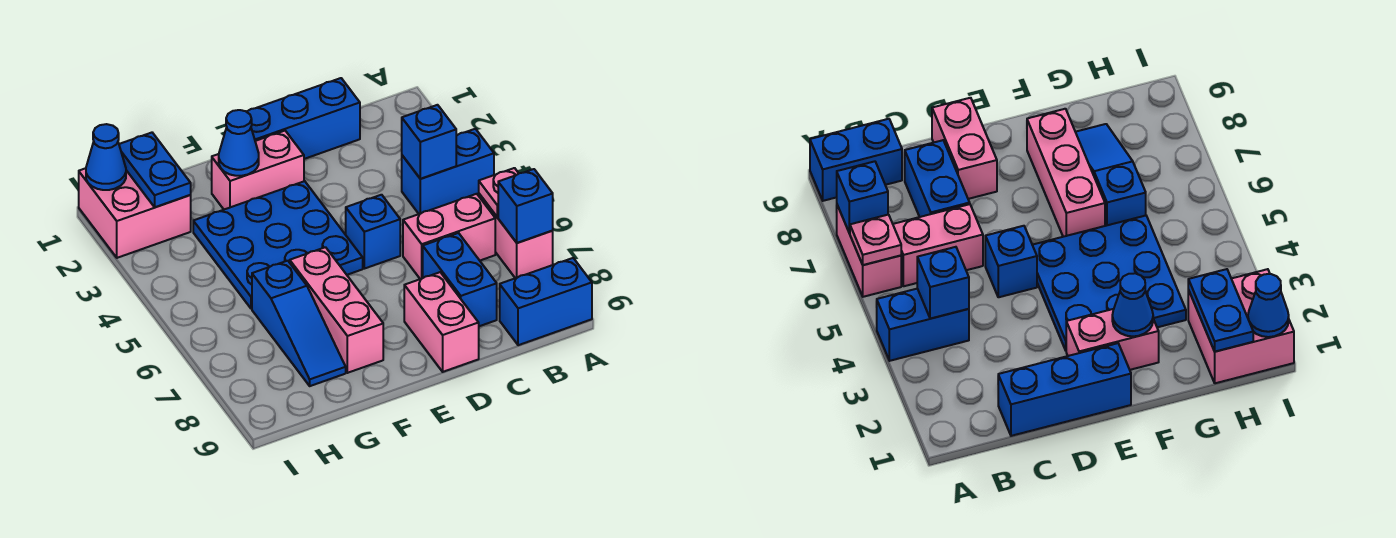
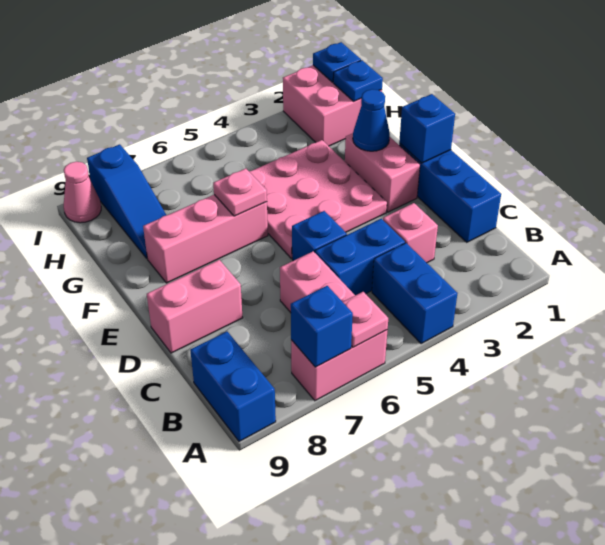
blue brick B4 level 2 -> blue brick E1 level 2
none -> pink brick C3 level 1
blue brick C7:C8 level 1 -> blue brick C4:C5 level 1
blue plate E3:G5 level 1 -> pink plate E3:G5 level 1
none -> pink plate F6 level 2
blue slope G6:G8 level 1 top 6 -> blue slope G8:I8 level 1 top I
blue plate H1:H2 level 2 -> blue plate H1 level 2
blue cone I1 level 2 -> blue plate I1 level 2
none -> pink cone I9 level 1

